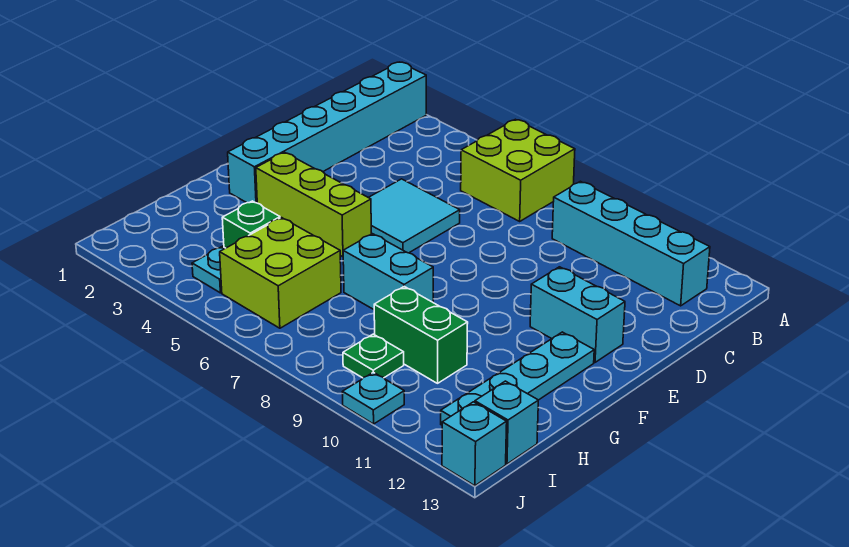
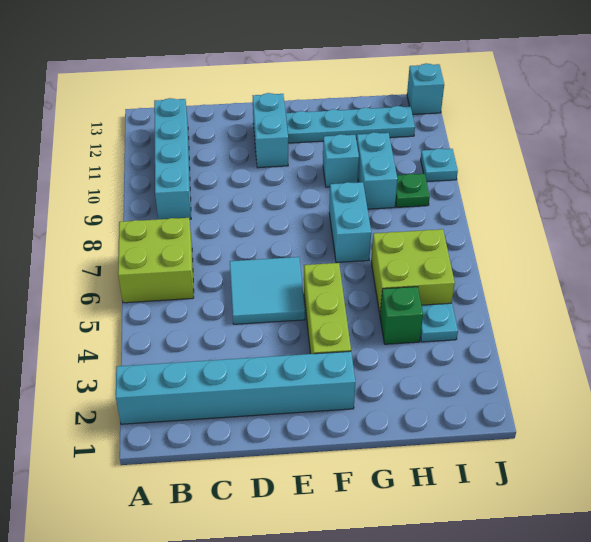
green brick H9:H10 level 1 -> cyan brick H9:H10 level 1
cyan brick I13 level 1 -> cyan brick G10 level 1

